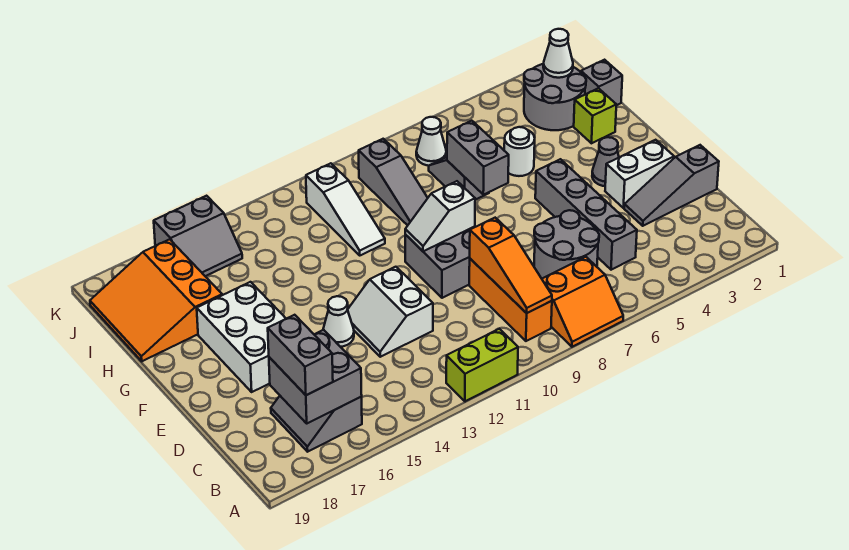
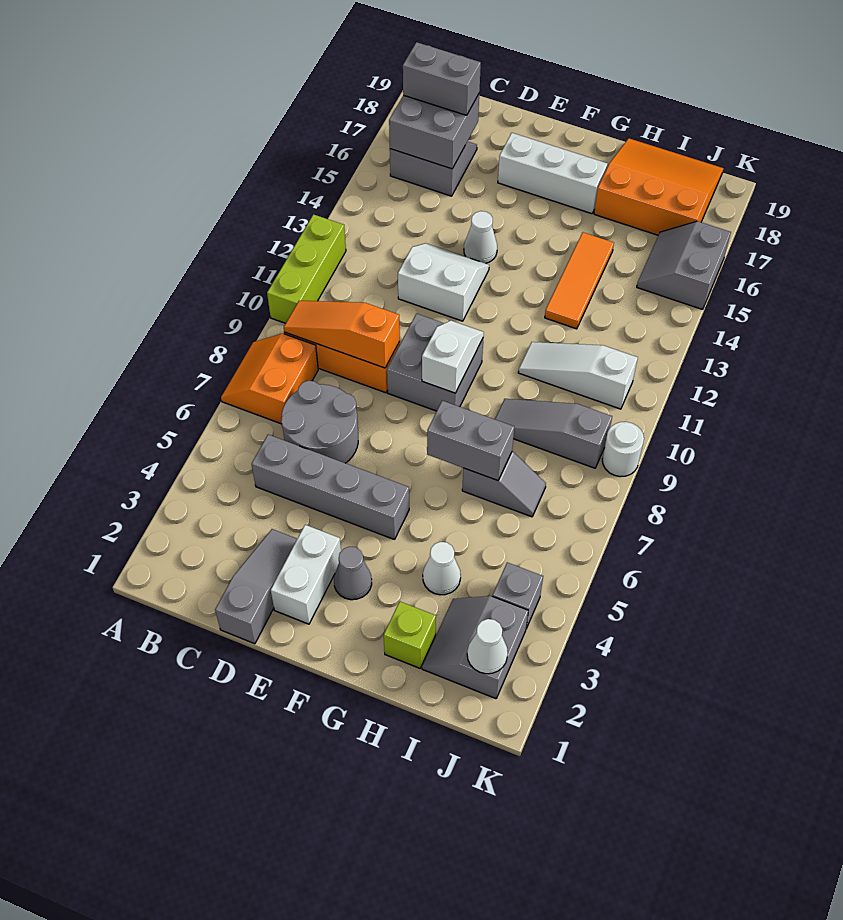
lime brick A11:A12 level 1 -> lime brick A10:A12 level 1
white brick E16:G17 level 1 -> white brick E17:G17 level 1
white round brick H5 level 1 -> white round brick K9 level 1
none -> orange tile H13:H15 level 1
grey brick I1 level 1 -> grey brick J4 level 1
grey round brick I2:J3 level 1 -> grey slope I2:J3 level 1 top J
white cone J7 level 1 -> white cone H4 level 1

